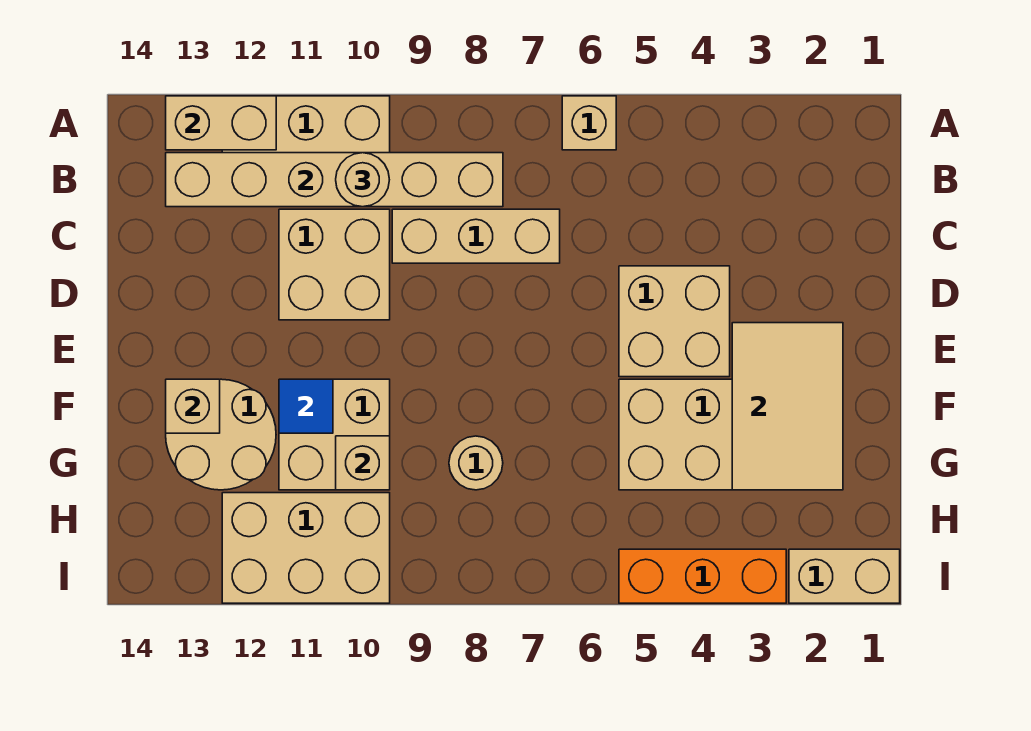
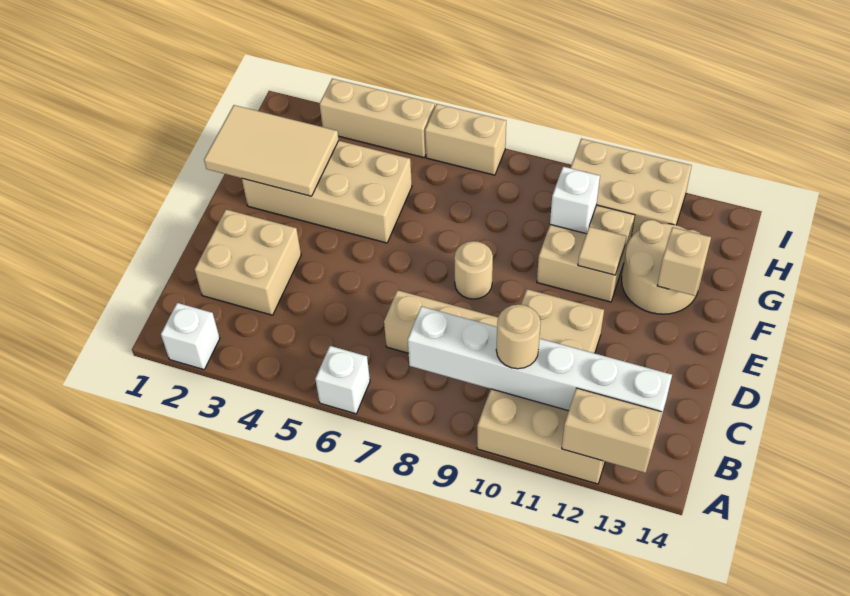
none -> white brick A2 level 1
tan brick A6 level 1 -> white brick A6 level 1
tan brick B8:B13 level 2 -> white brick B8:B13 level 2
tan brick D4:E5 level 1 -> tan brick C2:D3 level 1
tan tile E2:G3 level 2 -> tan tile F1:G3 level 2
blue tile F11 level 2 -> tan tile F11 level 2
tan round brick G8 level 1 -> tan round brick E8 level 1
tan brick G10 level 2 -> white brick G10 level 2
tan brick I1:I2 level 1 -> tan brick I6:I7 level 1
orange brick I3:I5 level 1 -> tan brick I3:I5 level 1

